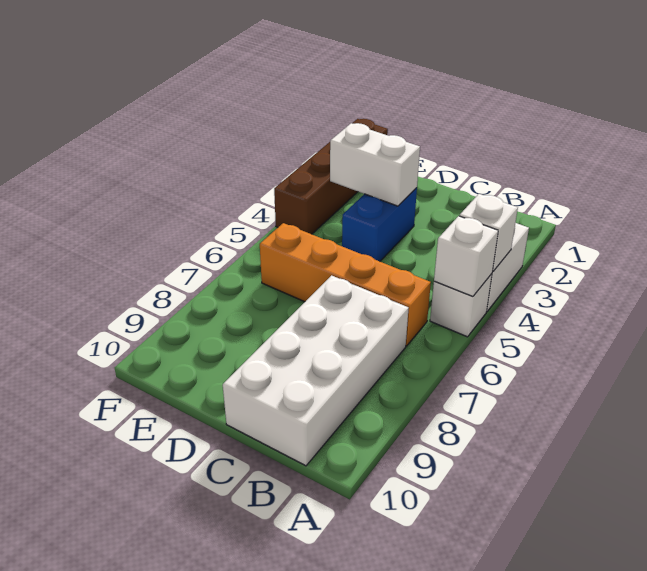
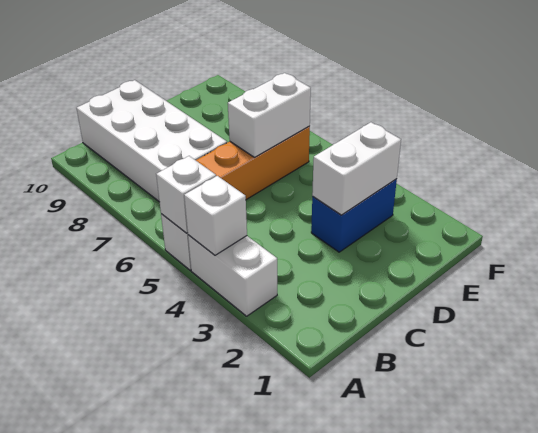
blue brick D3:D4 level 1 -> blue brick D3:E3 level 1
none -> white brick D6:E6 level 2
brown brick F1:F4 level 1 -> none

